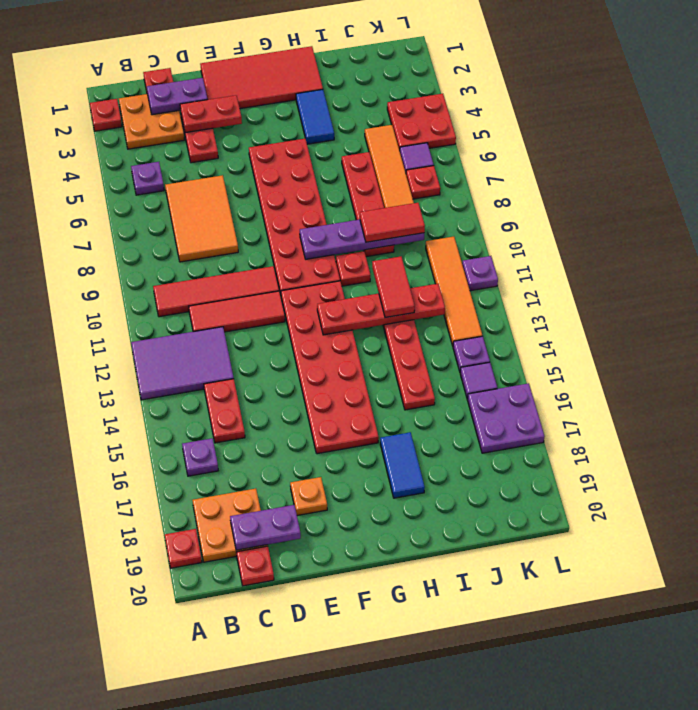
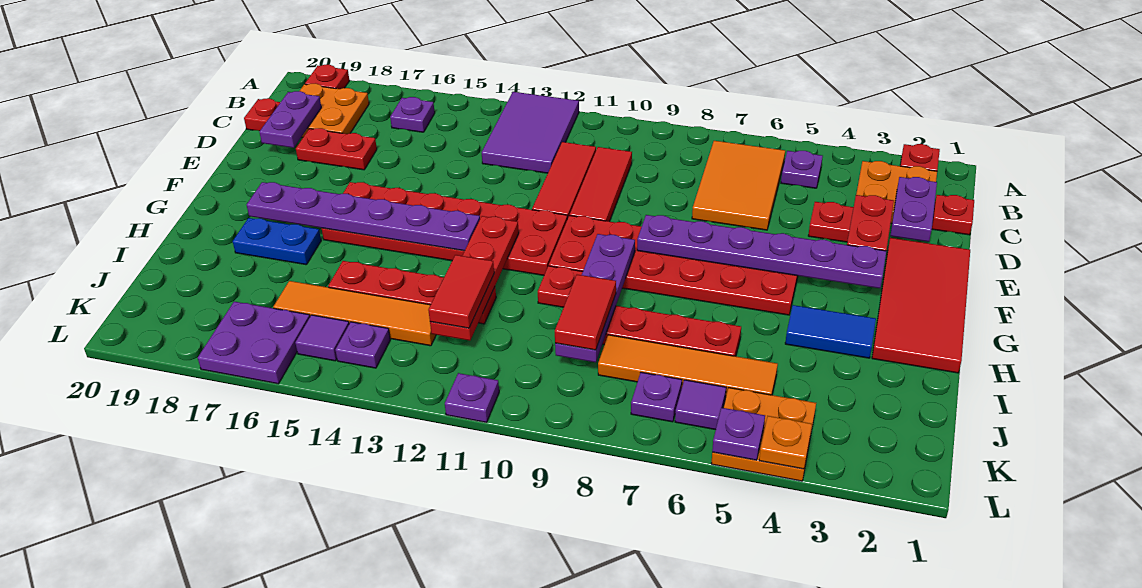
red tile B10:E10 level 1 -> red tile C10:E10 level 1
orange tile C6:D8 level 1 -> orange tile B6:D7 level 1
red plate C14:C15 level 1 -> red plate D17:D18 level 1
orange plate E18 level 1 -> orange plate L4 level 2
none -> purple plate F3:F8 level 2
none -> purple plate G13:G18 level 2
blue tile H17:H18 level 1 -> blue plate H17:H18 level 1
red tile I11:I12 level 3 -> red tile I12:J12 level 3
red plate K4:L5 level 1 -> orange plate K4:L5 level 1
red plate K7 level 1 -> purple plate K7 level 1
orange tile K10:K13 level 1 -> orange tile J13:J16 level 1
none -> purple plate L5 level 2

